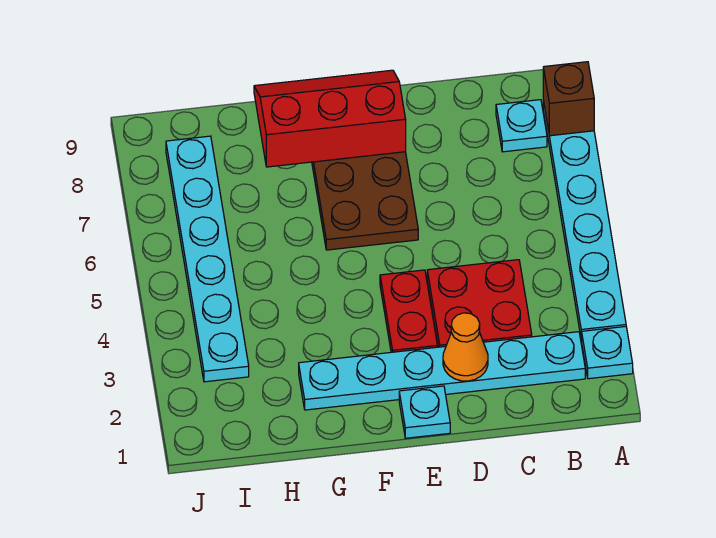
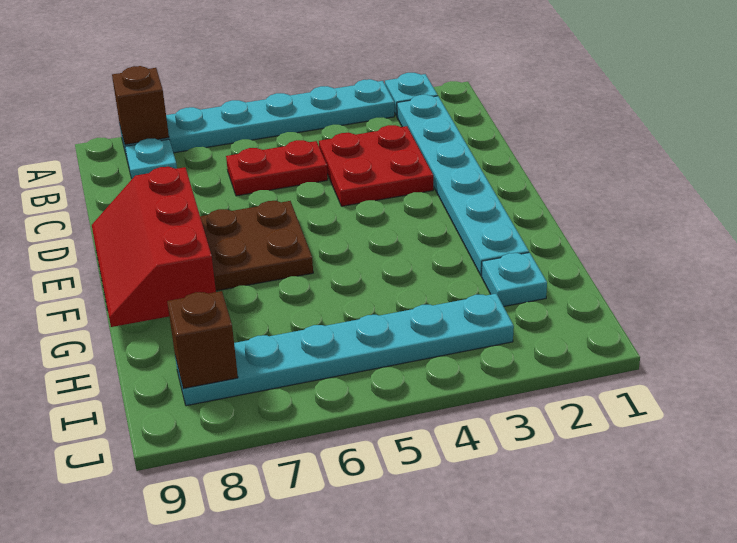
orange cone D2 level 2 -> none
cyan plate E1 level 1 -> cyan plate H2 level 1
red plate E3:E4 level 1 -> red plate C5:C6 level 1
none -> brown brick I8 level 2

